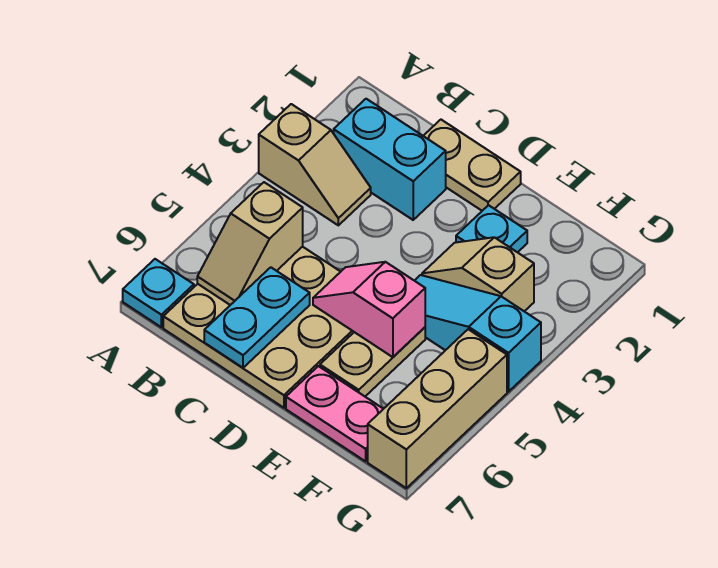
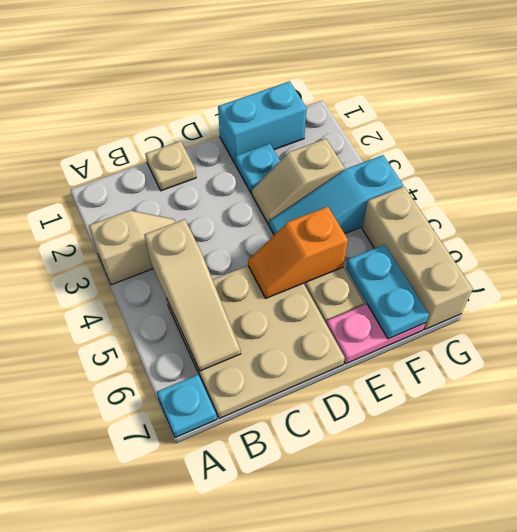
cyan brick B2:C2 level 1 -> cyan brick E1:F1 level 1
tan slope B5:B6 level 2 top 5 -> tan slope B4:B6 level 2 top 4
tan plate C1:D1 level 1 -> tan plate C1 level 1
cyan plate C6:C7 level 2 -> cyan plate F6:F7 level 2
pink slope D5:E5 level 2 top E -> orange slope D5:E5 level 2 top E

